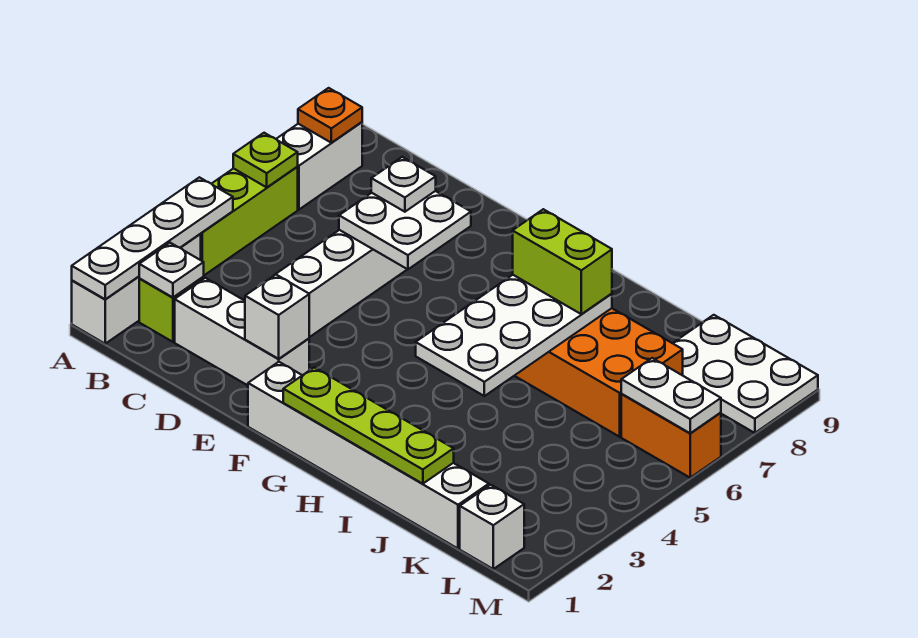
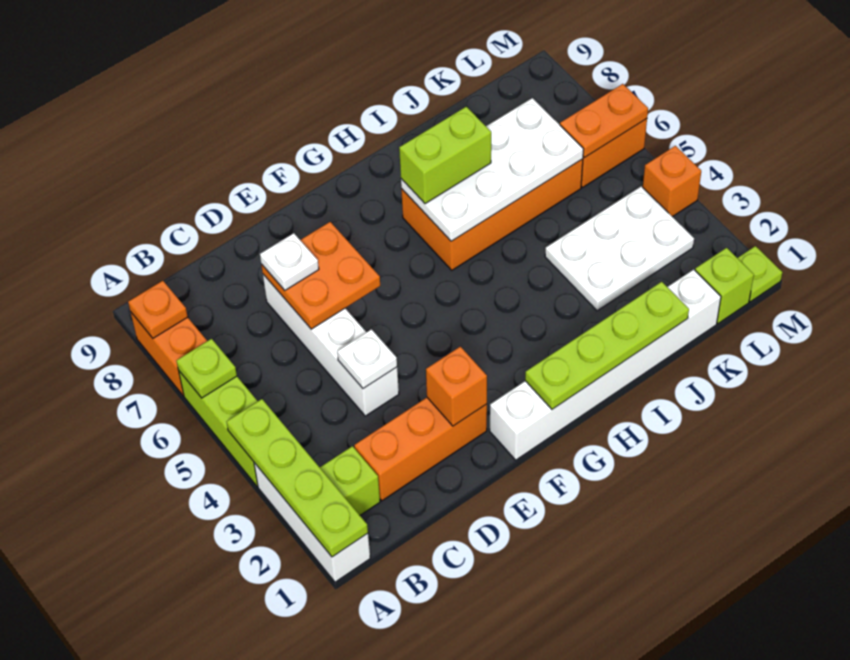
white plate A1:A4 level 2 -> lime plate A1:A4 level 2
white brick A7:A8 level 1 -> orange brick A7:A8 level 1
white plate B2 level 2 -> white plate D4 level 2
white brick C2:E2 level 1 -> orange brick C2:E2 level 1
white plate D6:E7 level 2 -> orange plate D6:E7 level 2
white brick E2 level 2 -> orange brick E2 level 2
white plate H4:I7 level 2 -> white plate H6:K7 level 2
white plate K8:M9 level 1 -> white plate J3:L4 level 1
white brick L1 level 1 -> lime brick L1 level 1
white plate L6:M6 level 2 -> orange plate L6:M6 level 2
none -> lime plate M1 level 1
none -> orange brick M4 level 1

